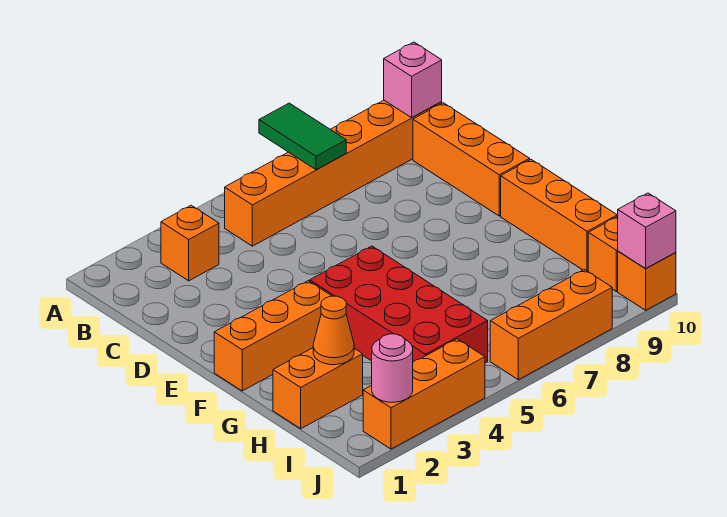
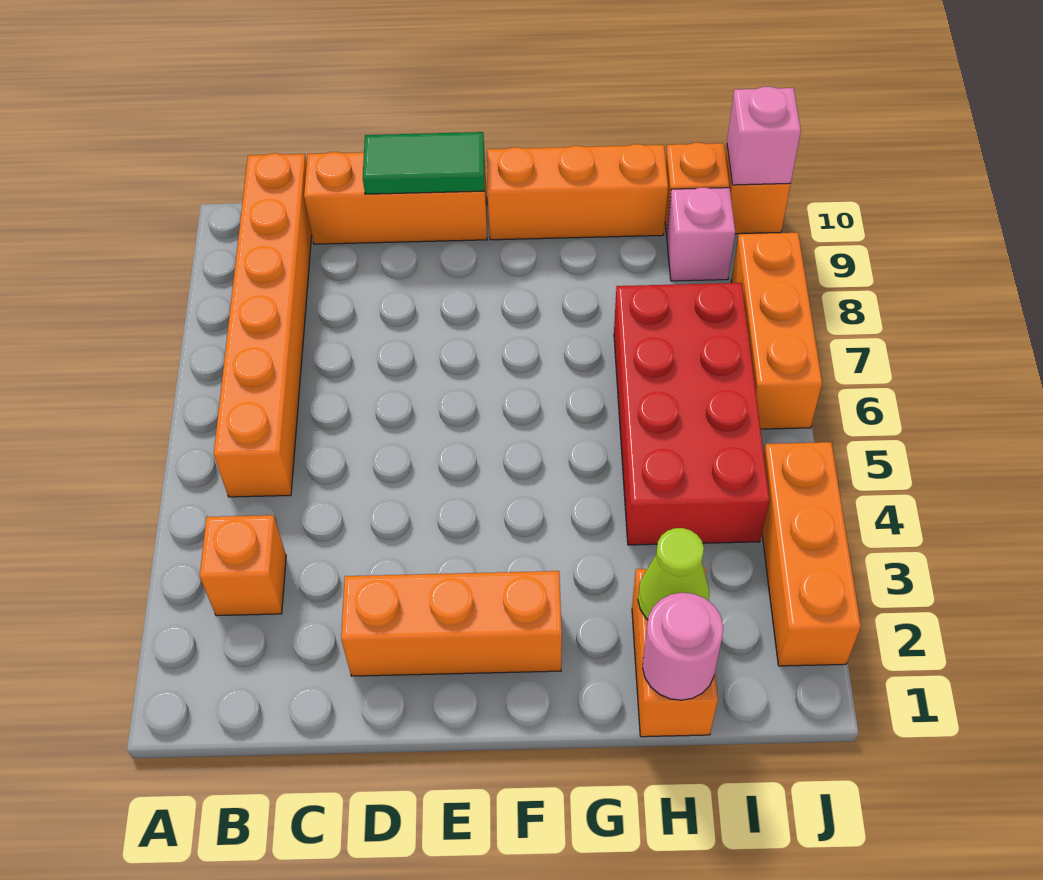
green tile A7:B7 level 2 -> green tile D10:E10 level 2
pink brick B10 level 2 -> pink brick I9 level 1
orange brick F1:F3 level 1 -> orange brick D2:F2 level 1
red brick F4:I5 level 1 -> red brick H4:I7 level 1
orange cone H2 level 2 -> lime cone H2 level 2
pink round brick J2 level 2 -> pink round brick H1 level 2

